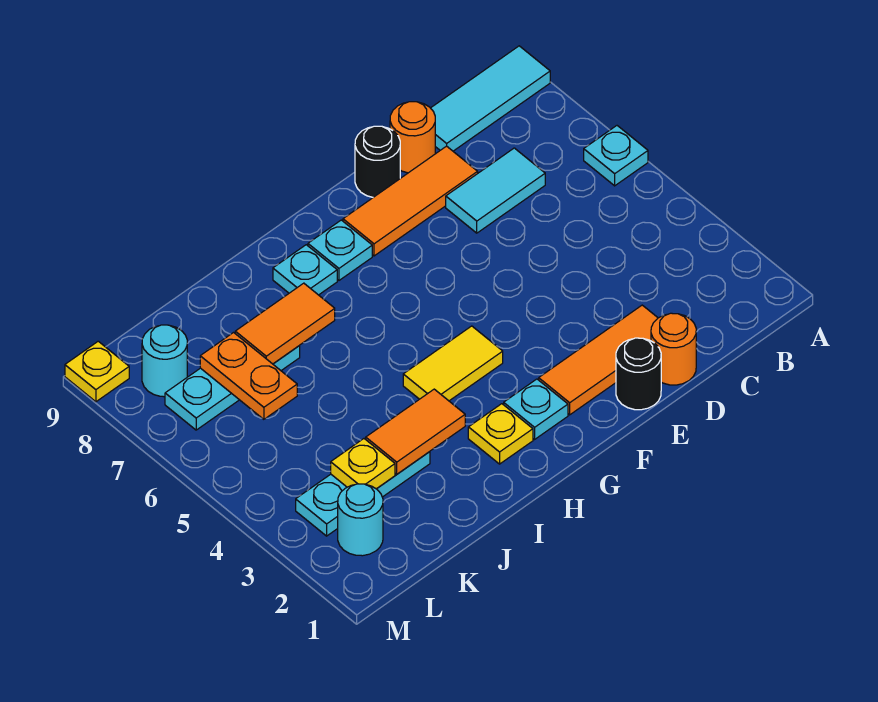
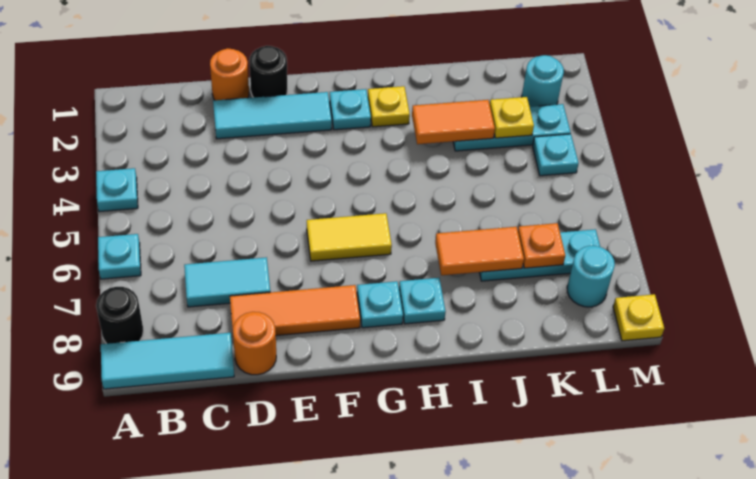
none -> cyan plate A4 level 1
orange tile D2:F2 level 1 -> cyan tile D2:F2 level 1
black round brick E9 level 1 -> black round brick A8 level 1
yellow tile G4:H4 level 1 -> yellow tile F6:G6 level 1
orange plate K6:K7 level 2 -> orange plate K7 level 2
none -> cyan plate L4 level 1

